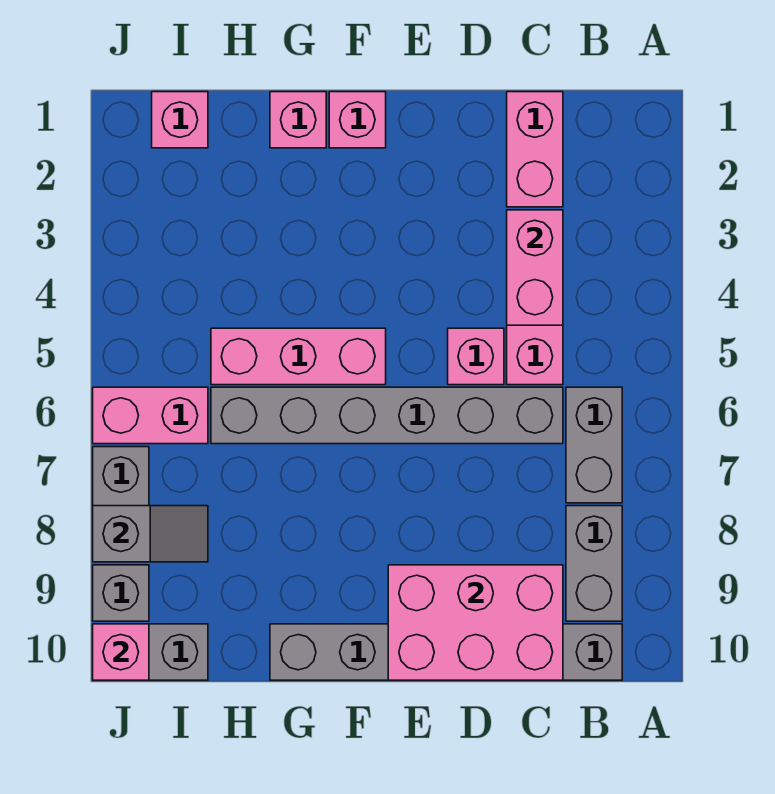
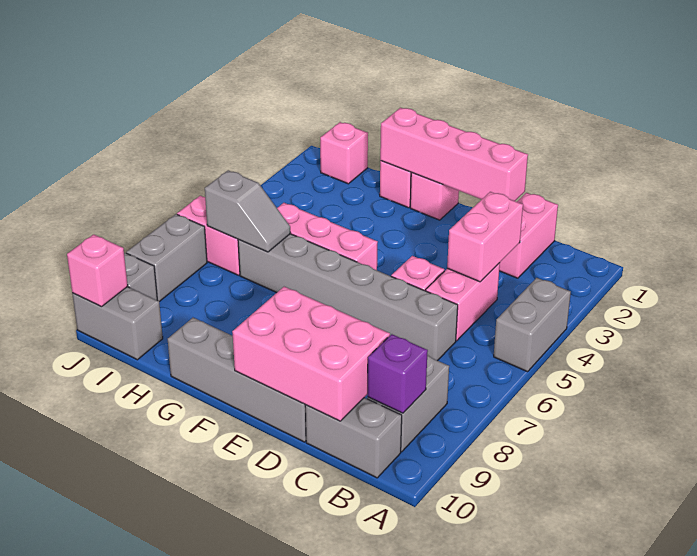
grey brick B6:B7 level 1 -> grey brick A4:A5 level 1
none -> purple brick B9 level 2
none -> pink brick D1:G1 level 2
grey slope I8:J8 level 2 top J -> grey slope H6:I6 level 2 top I

